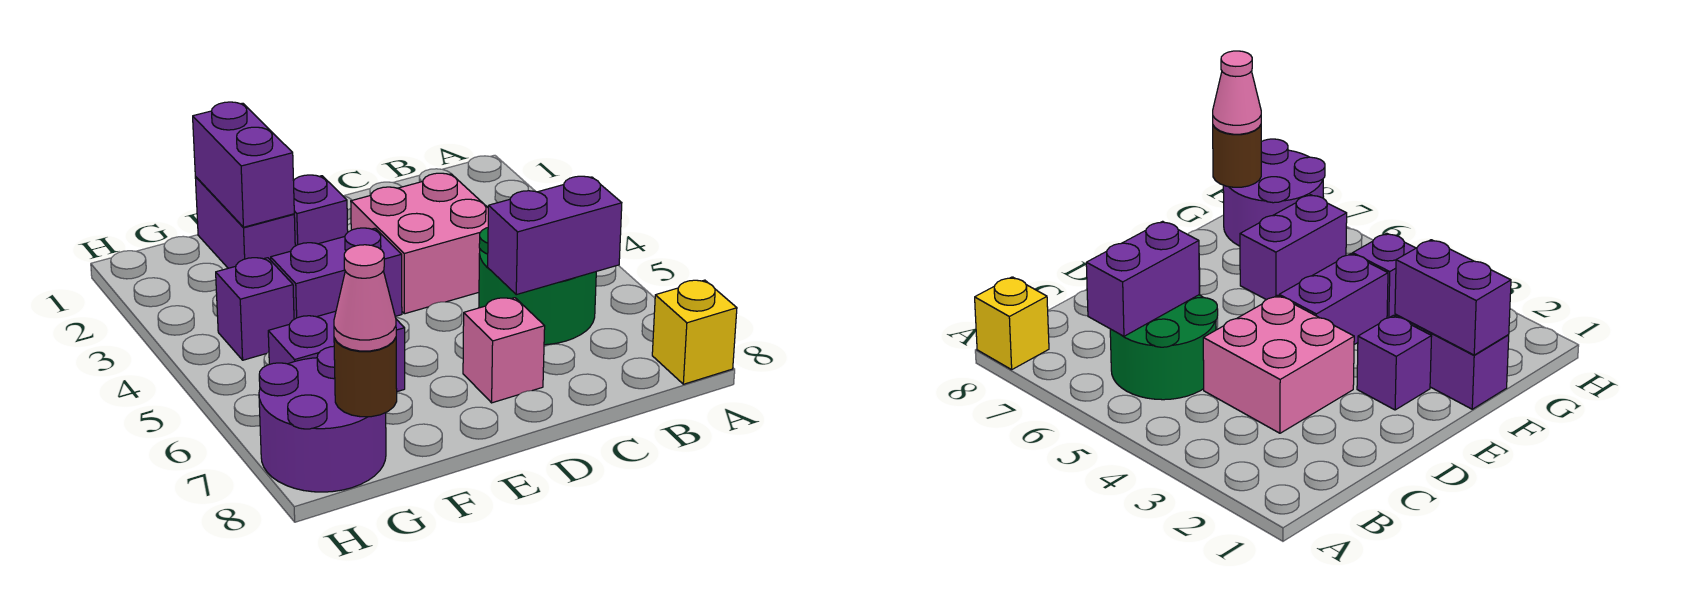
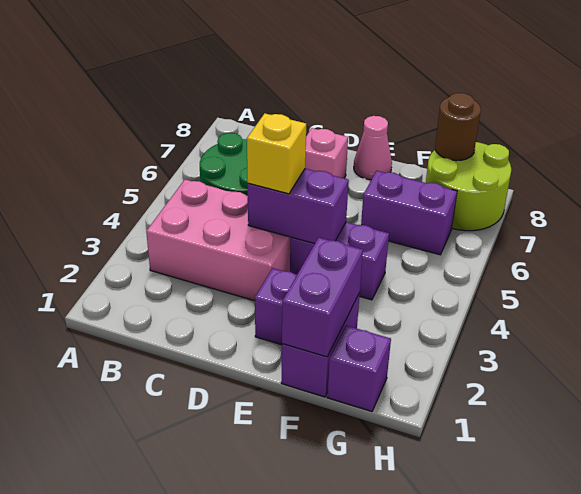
yellow brick A8 level 1 -> yellow brick D4 level 3
purple brick B6:C6 level 2 -> purple brick D4:E4 level 2
pink brick C3:D4 level 1 -> pink brick B3:D4 level 1
purple brick G4 level 1 -> purple brick G1 level 1
purple round brick G7:H8 level 1 -> lime round brick G7:H8 level 1
pink cone G8 level 3 -> pink cone E8 level 1

